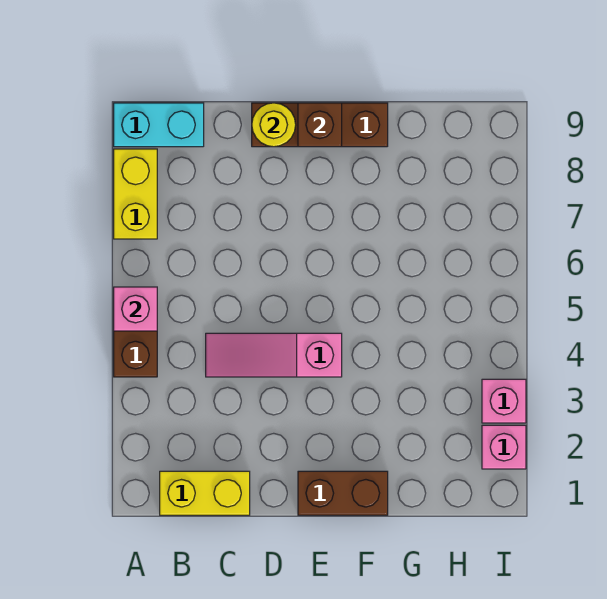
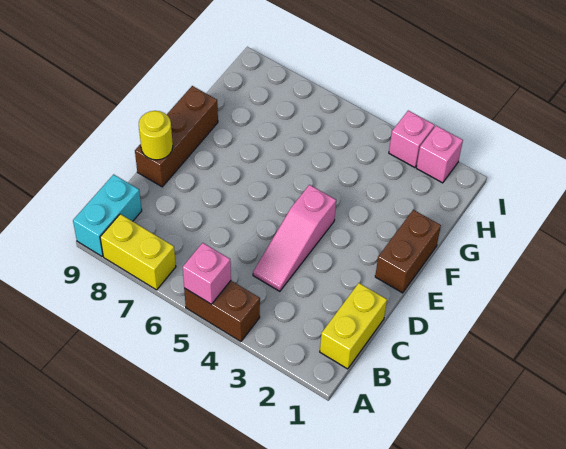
brown brick E9 level 2 -> none

